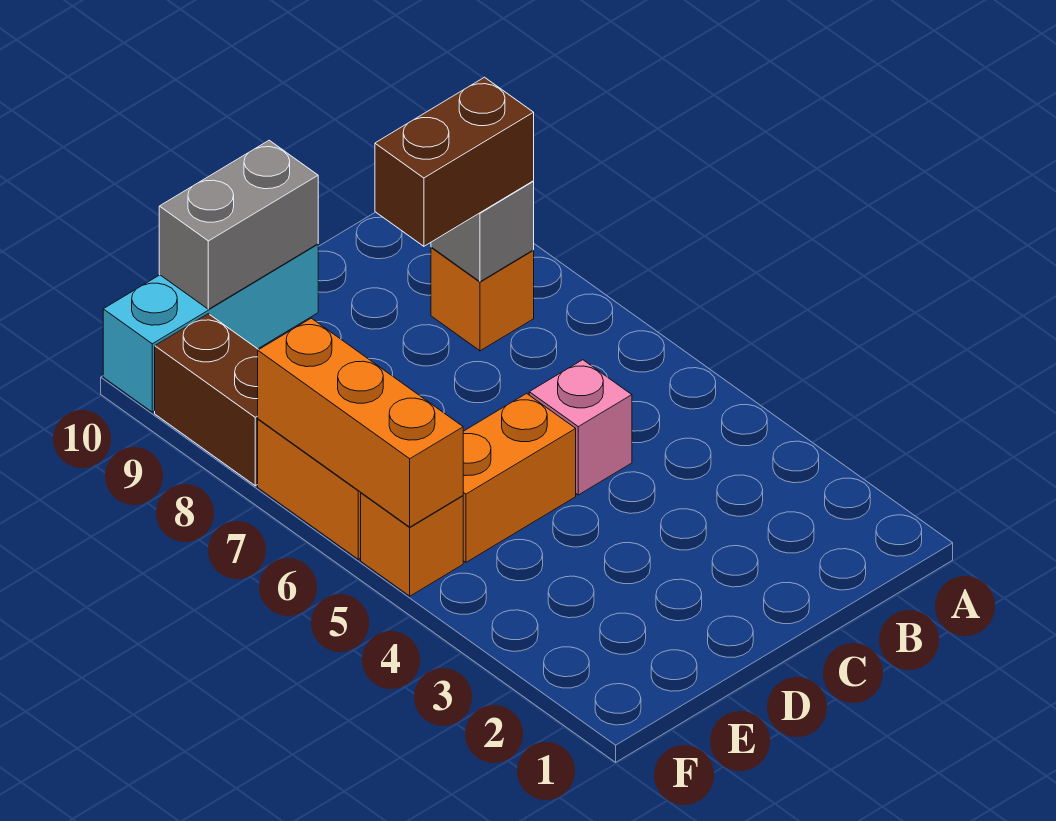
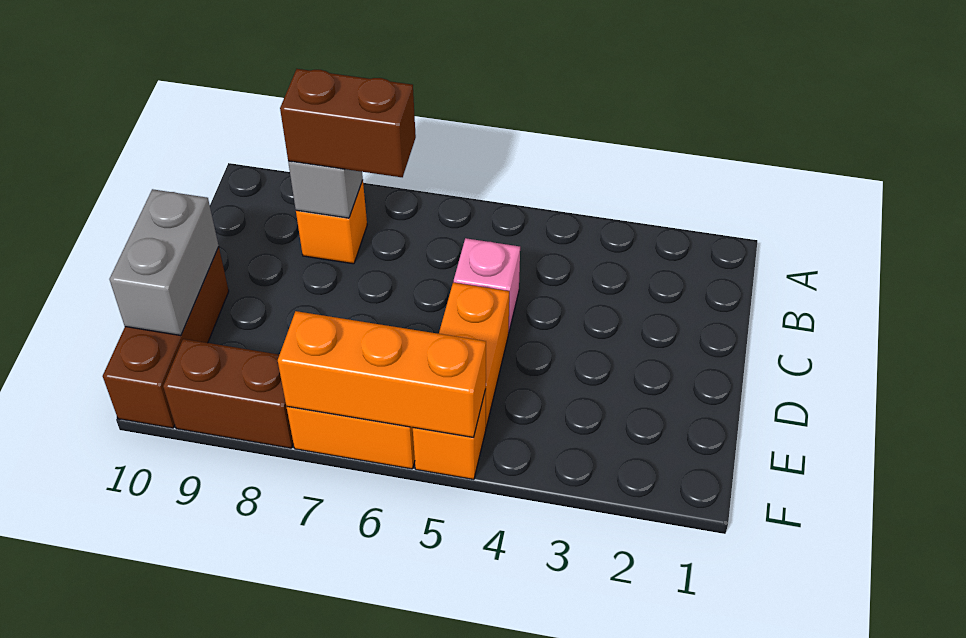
brown brick B8:C8 level 3 -> brown brick B7:B8 level 3
cyan brick D10:F10 level 1 -> brown brick D10:F10 level 1

